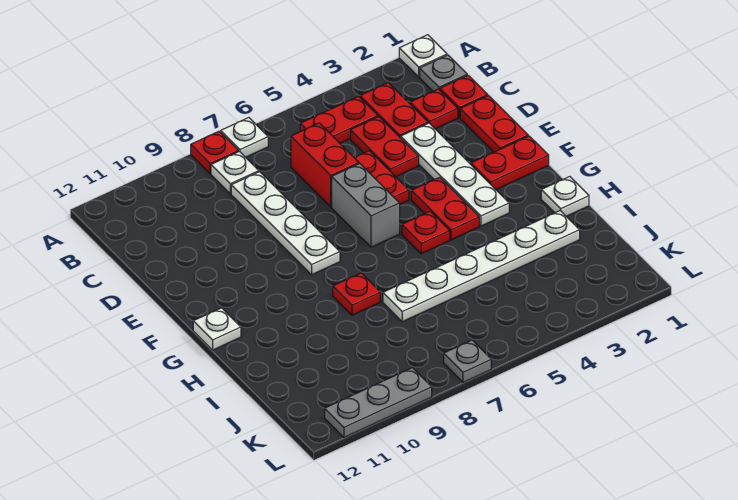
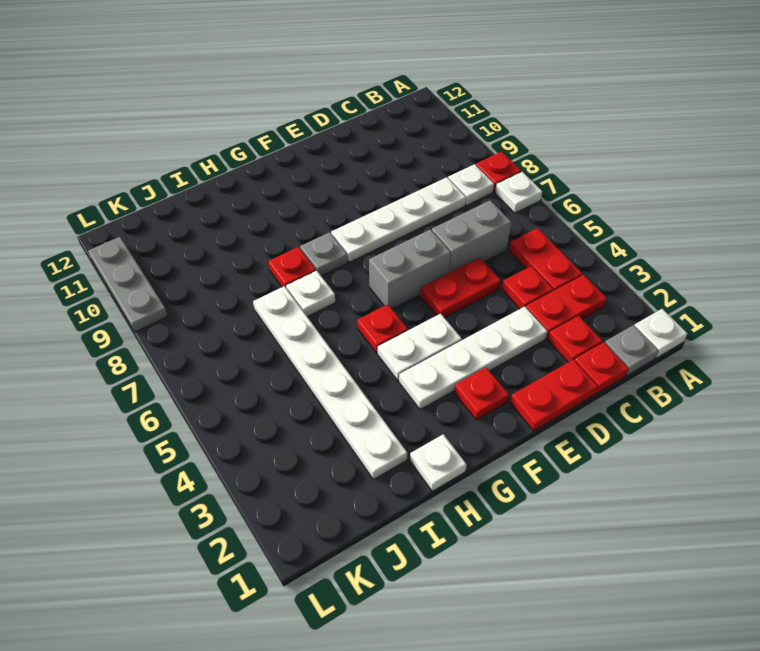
red plate C4:D4 level 1 -> red plate C4 level 1
red brick C6:D6 level 1 -> grey brick C6:D6 level 1
red plate F1:F2 level 1 -> red plate F2 level 1
red plate F4:G4 level 1 -> white plate F4:G4 level 1
white plate G12 level 1 -> white plate H7 level 1
grey plate L7 level 1 -> grey plate G8 level 1

